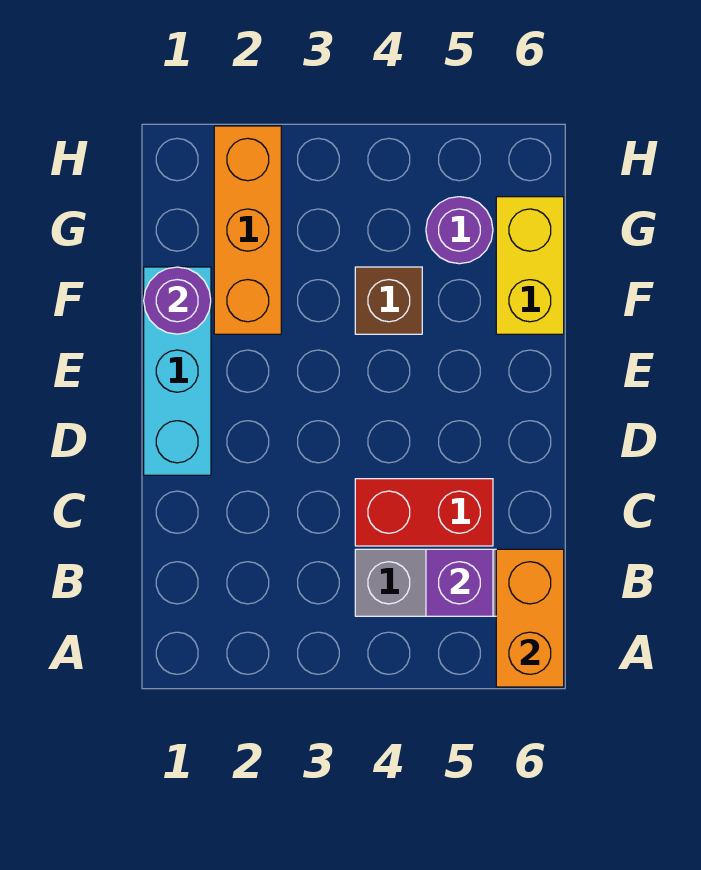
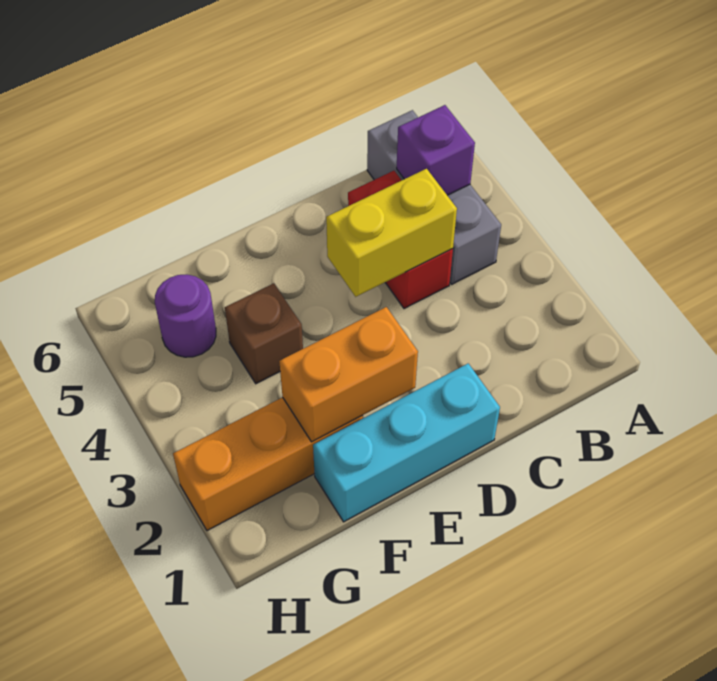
orange brick A6:B6 level 2 -> orange brick E2:F2 level 2
purple round brick F1 level 2 -> none
yellow brick F6:G6 level 1 -> yellow brick C4:D4 level 2

